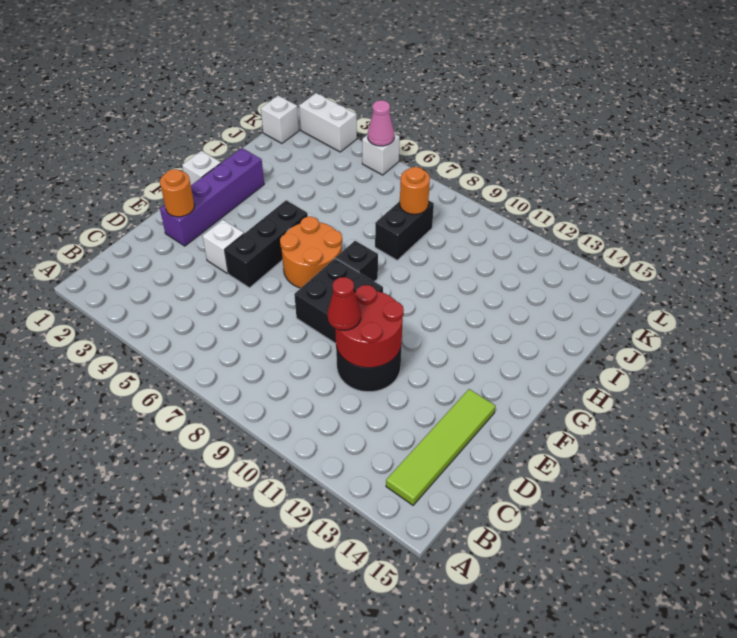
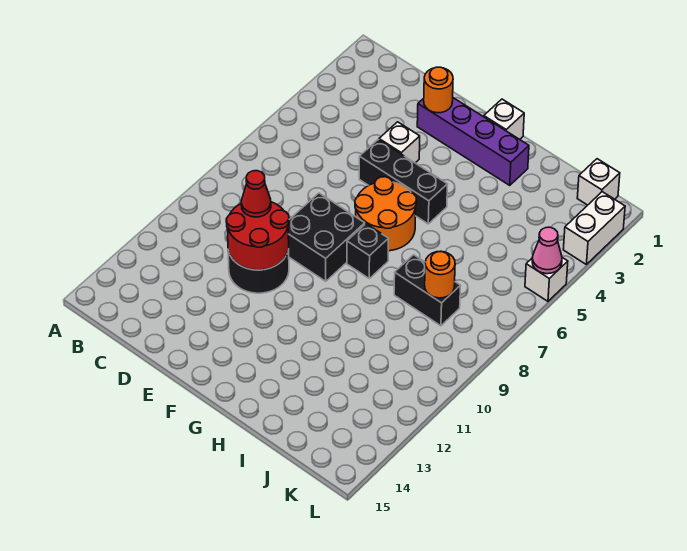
lime tile B14:E14 level 1 -> none

